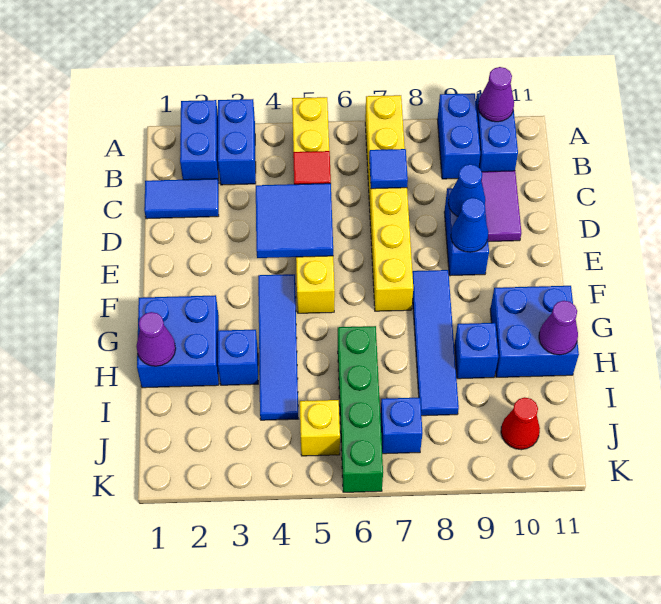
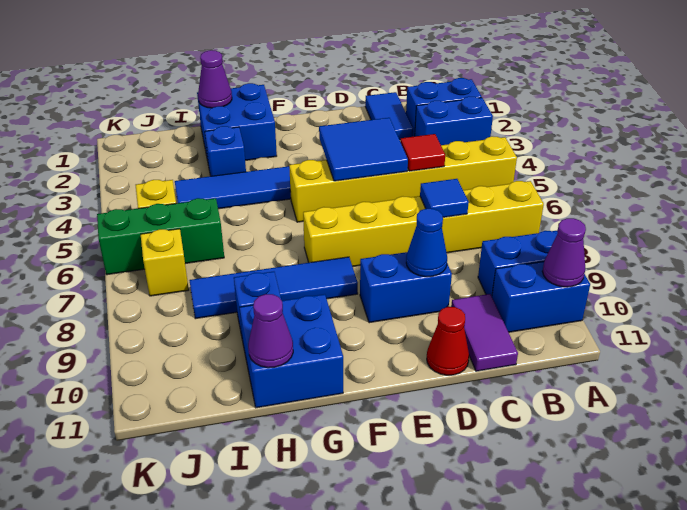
purple tile C10:D10 level 1 -> purple tile C10:C11 level 1
blue cone E9 level 2 -> none
green brick H6:K6 level 1 -> green brick I6:K6 level 1
blue brick J7 level 1 -> yellow brick J7 level 1
red cone J10 level 1 -> red cone D11 level 1

